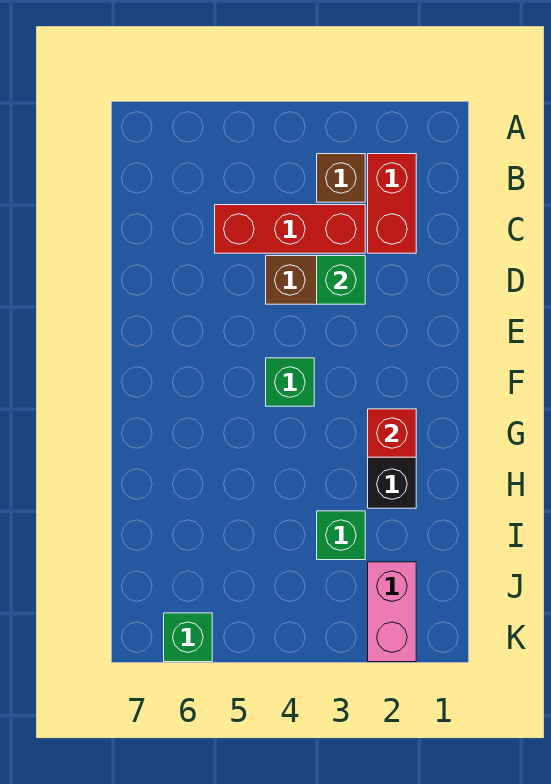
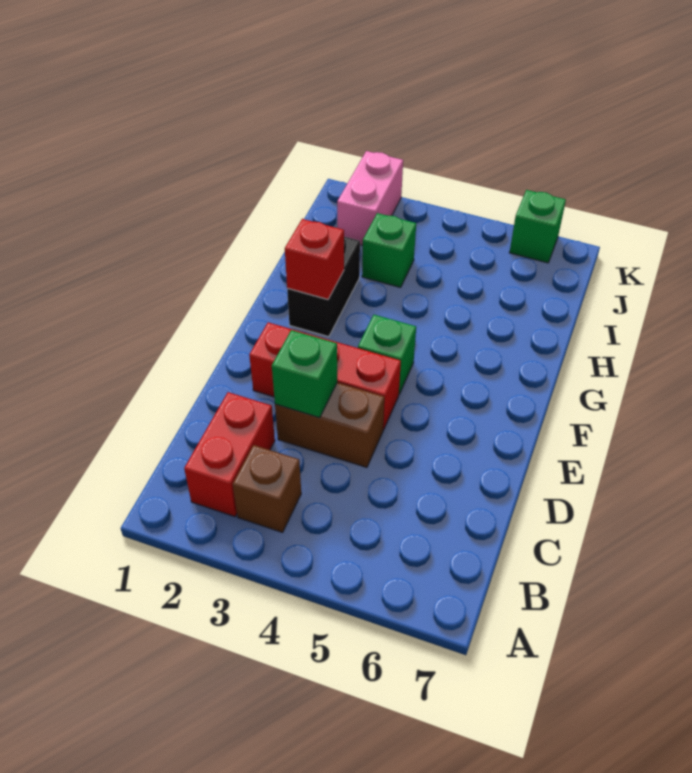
red brick C3:C5 level 1 -> red brick E2:E4 level 1

